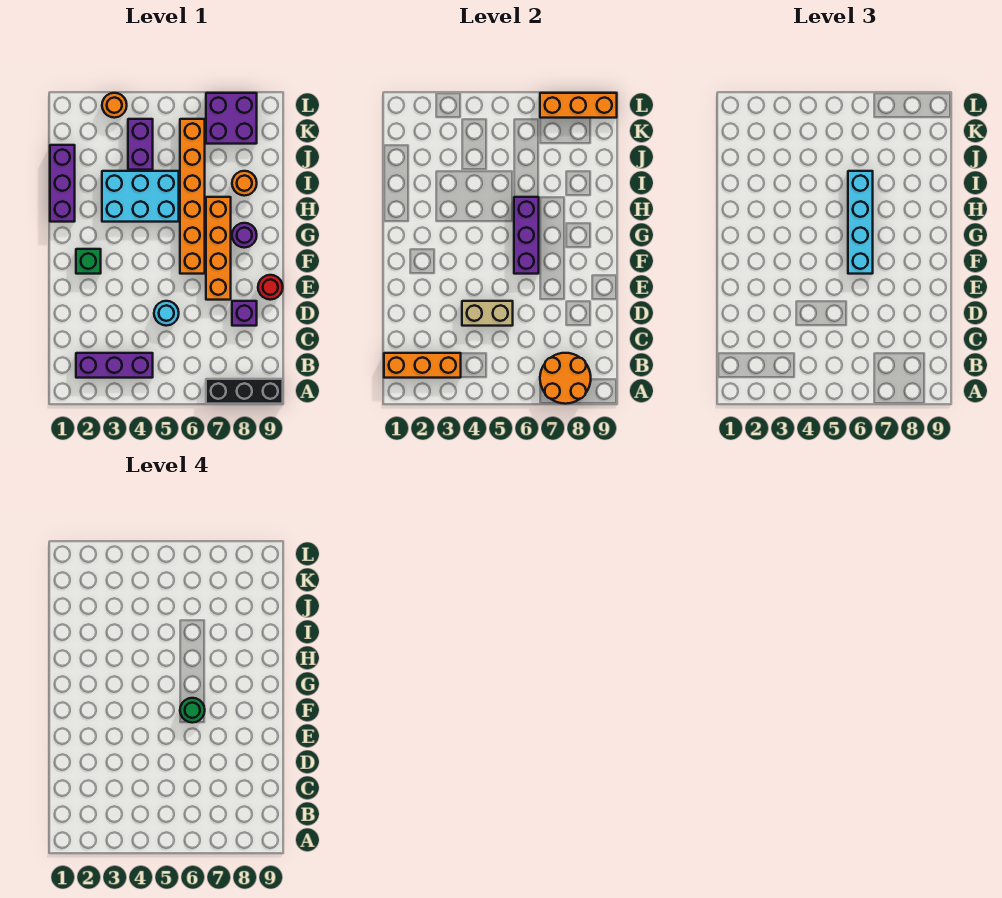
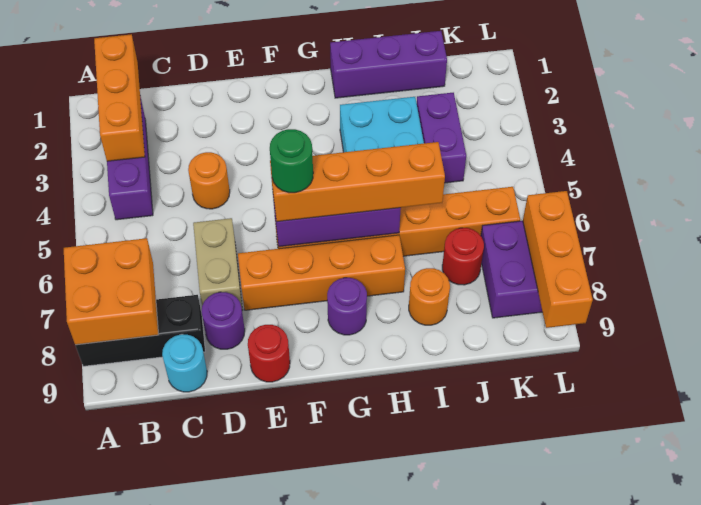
black brick A7:A9 level 1 -> black brick A8:C8 level 1
orange round brick A7:B8 level 2 -> orange brick A7:B8 level 2
tan brick D4:D5 level 2 -> tan brick D6:D7 level 1
cyan round brick D5 level 1 -> cyan round brick C9 level 1
purple brick D8 level 1 -> purple round brick D8 level 1
green brick F2 level 1 -> none
cyan brick F6:I6 level 3 -> orange brick F6:I6 level 3
purple brick J4:K4 level 1 -> purple brick J3:J4 level 1
none -> red round brick J7 level 1
orange round brick L3 level 1 -> orange round brick D4 level 1

